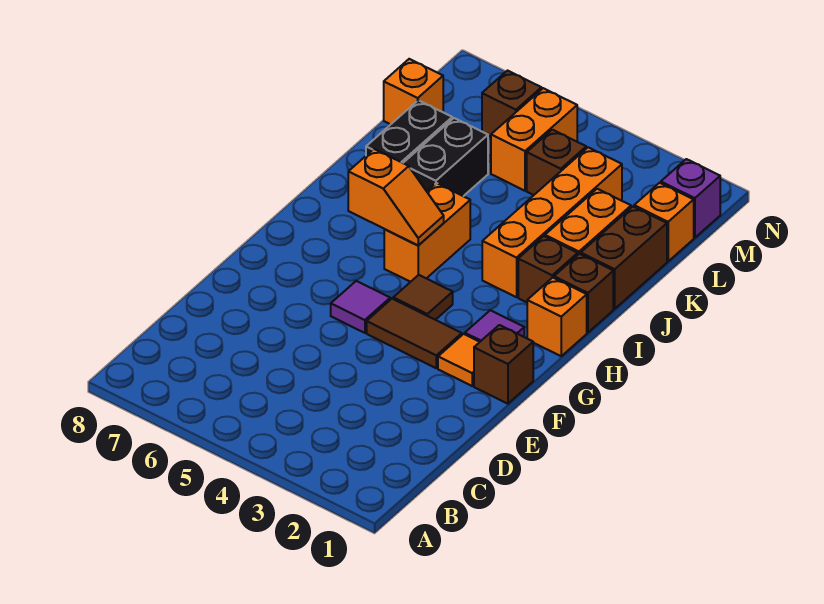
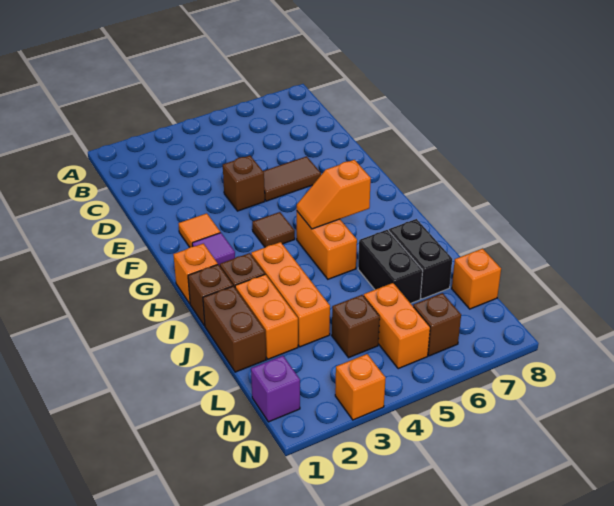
brown brick F1 level 1 -> brown brick E4 level 1
brown tile F3:F4 level 1 -> brown tile E5:E6 level 1
purple tile F5 level 1 -> none
orange brick I3:L3 level 1 -> orange brick I3:K3 level 1
orange brick L1 level 1 -> orange brick N3 level 1

